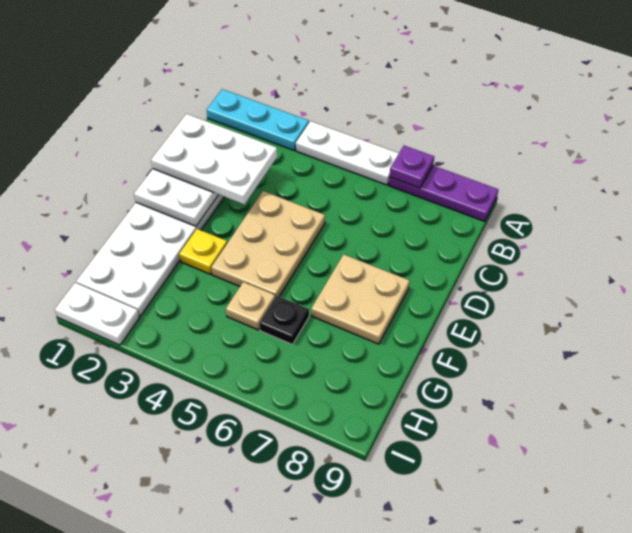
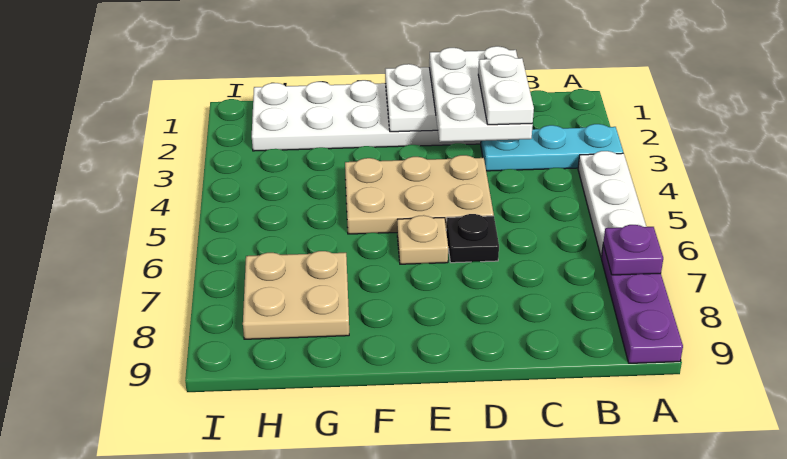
cyan plate A1:A3 level 1 -> cyan plate A3:C3 level 1
tan plate E7:F8 level 1 -> tan plate G7:H8 level 1
yellow plate F3 level 1 -> none
tan plate G5 level 1 -> tan plate E6 level 1
black plate G6 level 1 -> black plate D6 level 1
white plate I1:I2 level 1 -> white plate C2:C3 level 4

